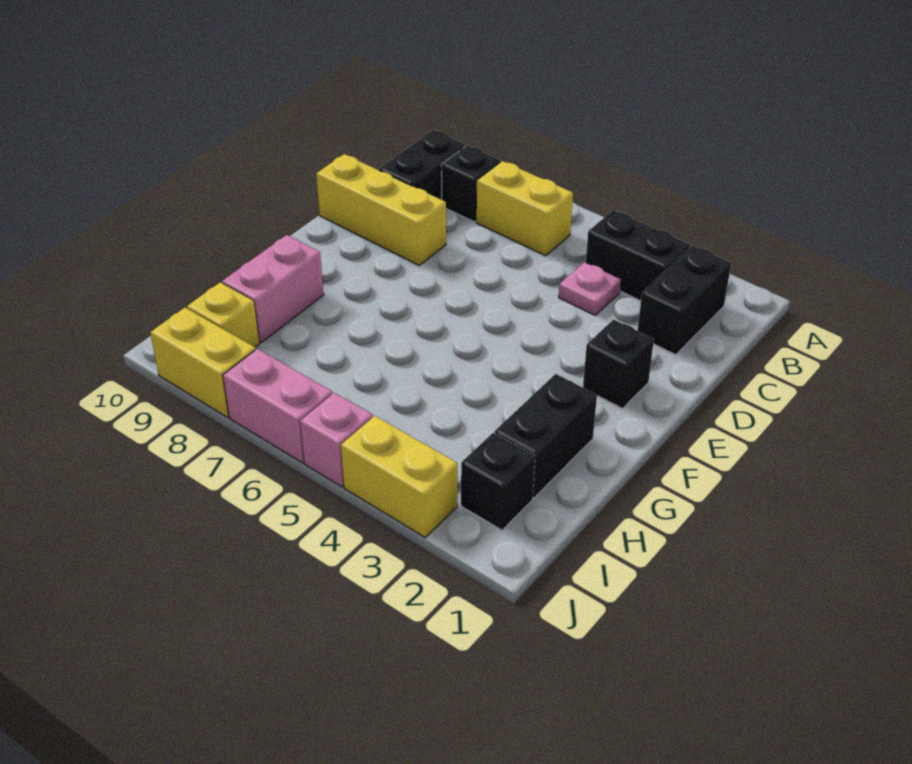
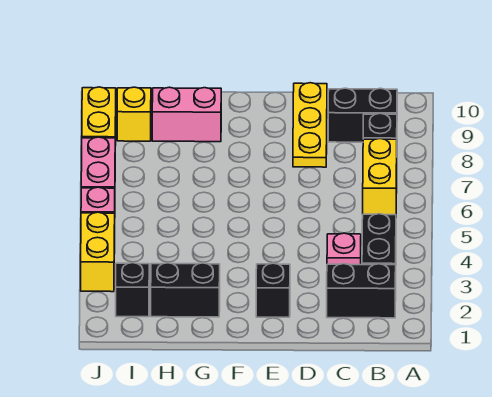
yellow brick D8:D10 level 1 -> yellow plate D8:D10 level 1

